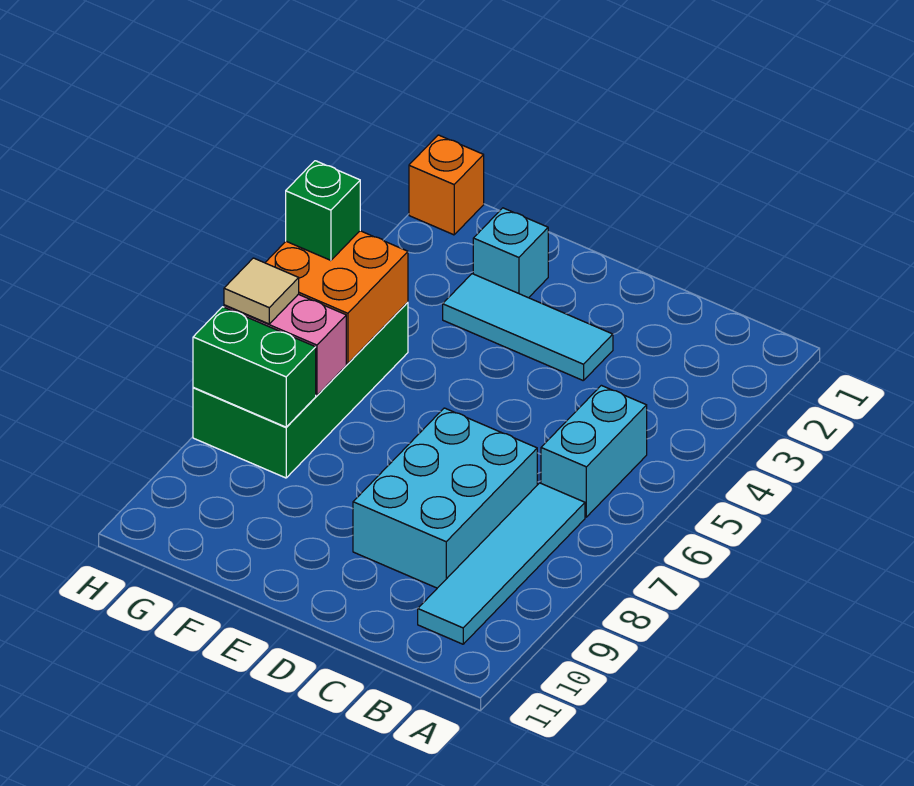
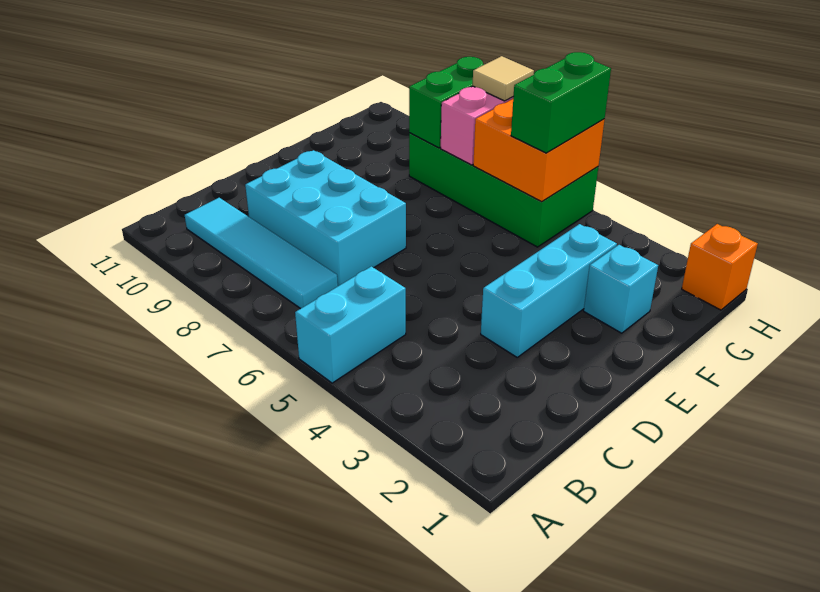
cyan brick B5:B6 level 1 -> cyan brick A5:B5 level 1
cyan tile D3:F3 level 1 -> cyan brick D3:F3 level 1
green brick H5 level 3 -> green brick G5:H5 level 3

